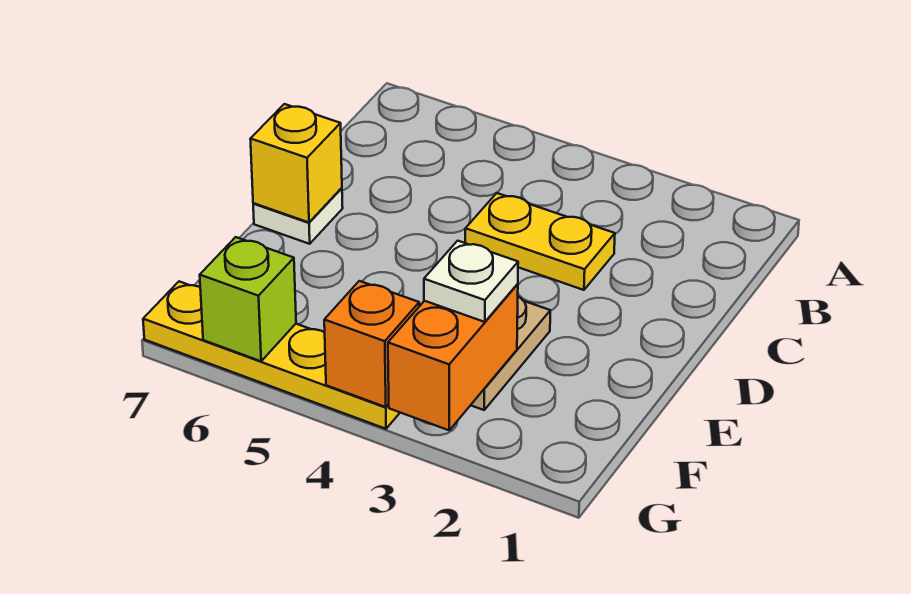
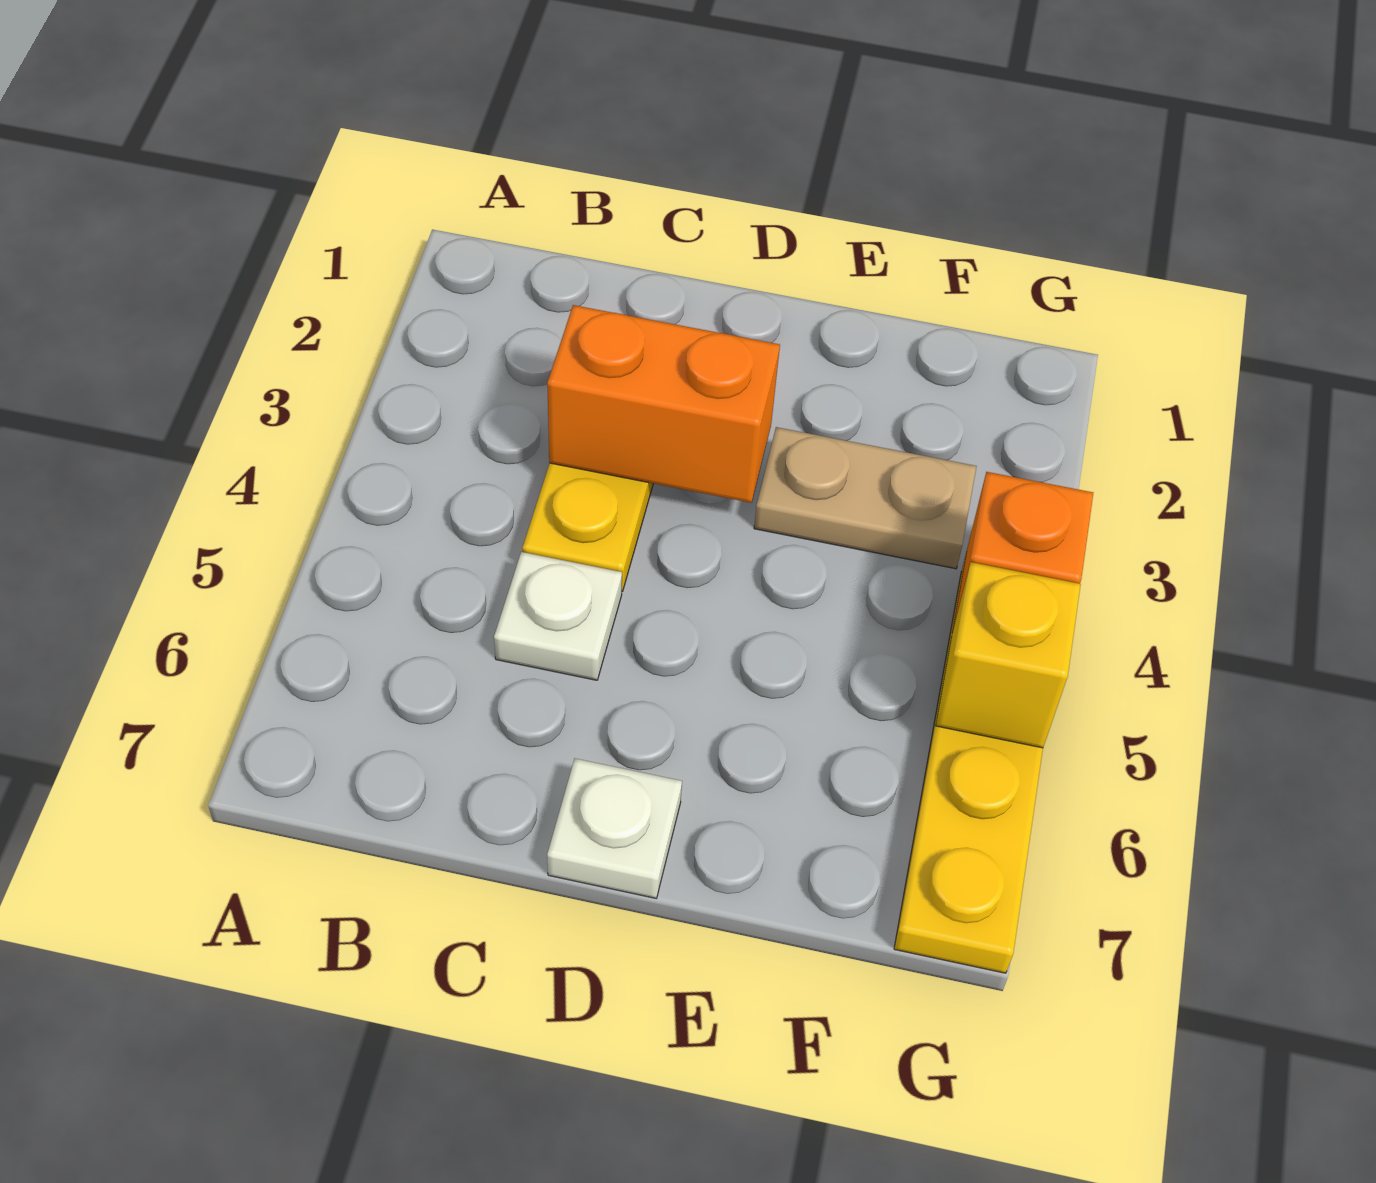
yellow brick D7 level 2 -> yellow brick G5 level 2
orange brick F3:G3 level 2 -> orange brick C3:D3 level 2
white plate F3 level 3 -> white plate C5 level 1
lime brick G6 level 2 -> none

